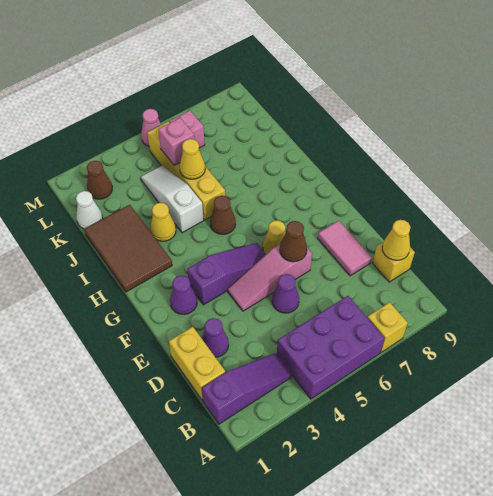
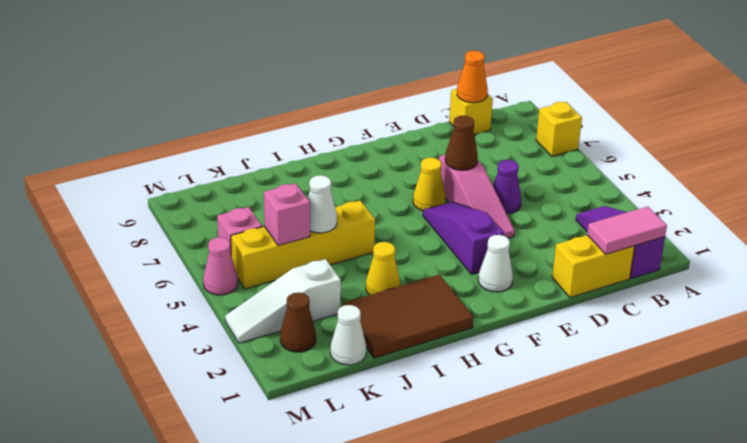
purple brick A4:B6 level 1 -> none
yellow cone C9 level 2 -> orange cone C9 level 2
purple cone D2 level 1 -> none
pink tile D8:E8 level 1 -> pink tile B1:C1 level 2
purple cone F2 level 1 -> white cone F2 level 1
brown cone H5 level 1 -> none
white slope I4:K4 level 1 top I -> white slope K3:M3 level 1 top K
yellow cone J5 level 2 -> white cone J5 level 2

